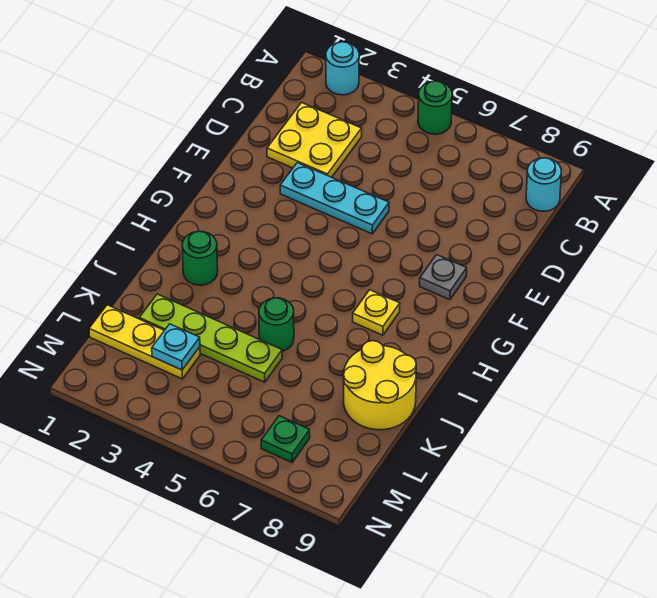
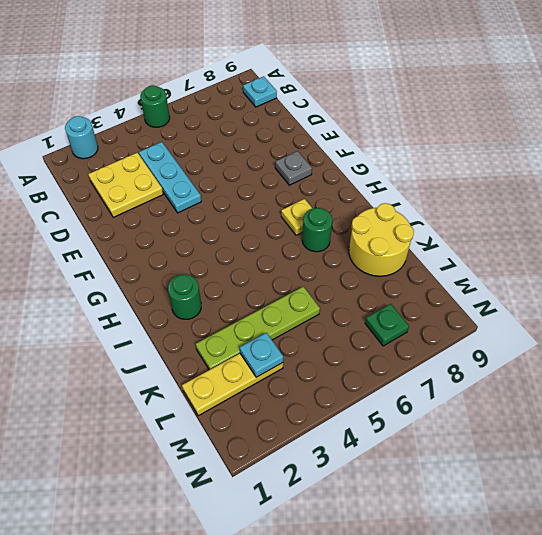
cyan round brick B9 level 1 -> cyan plate B9 level 1
cyan plate E3:E5 level 1 -> cyan plate C4:E4 level 1
green round brick J5 level 1 -> green round brick I7 level 1

